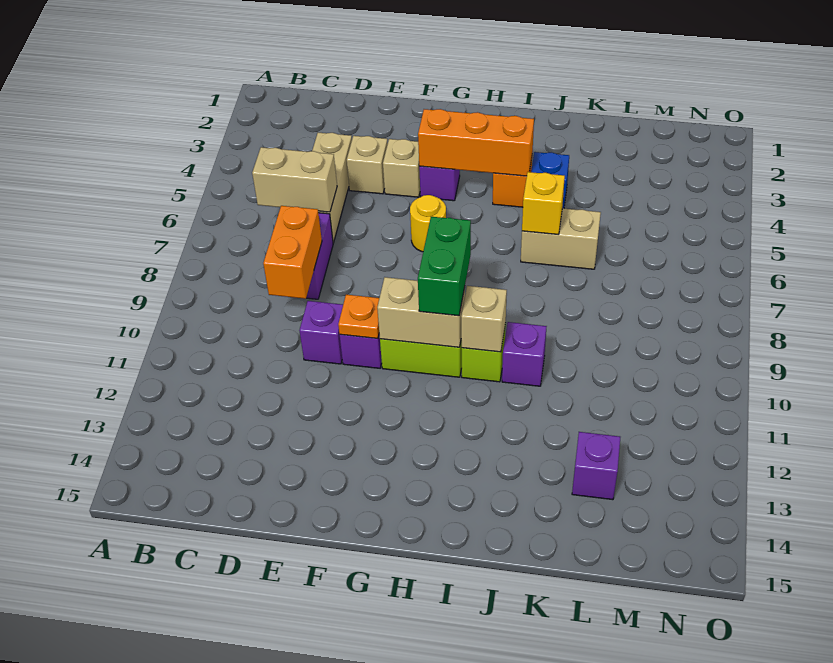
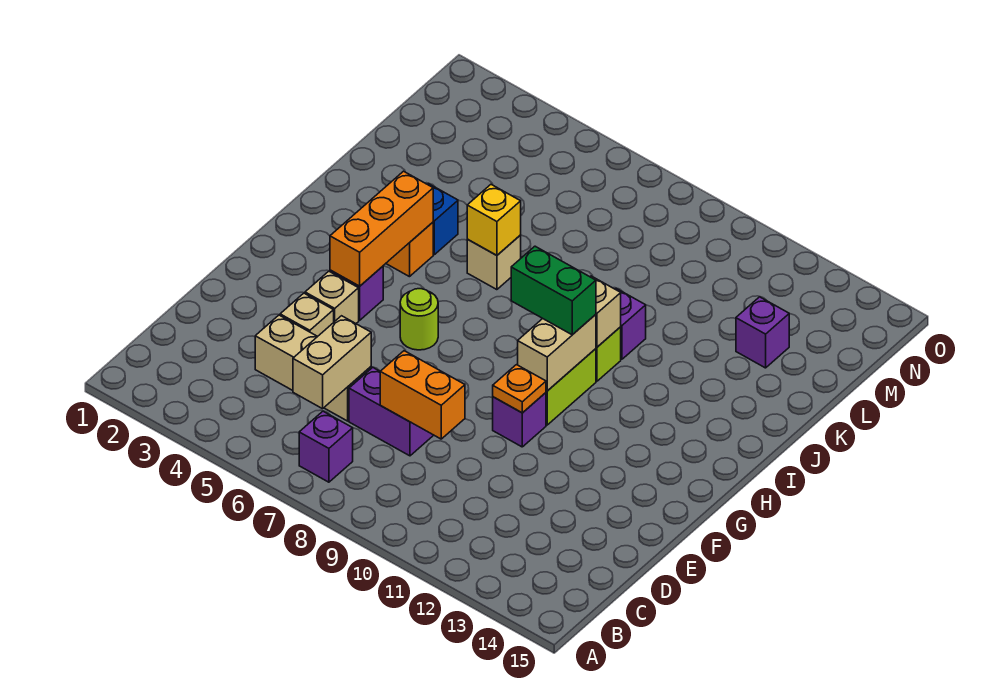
purple brick E10 level 1 -> purple brick B7 level 1
yellow round brick G6 level 1 -> lime round brick G6 level 1
tan brick J6:K6 level 1 -> tan brick J6 level 1

